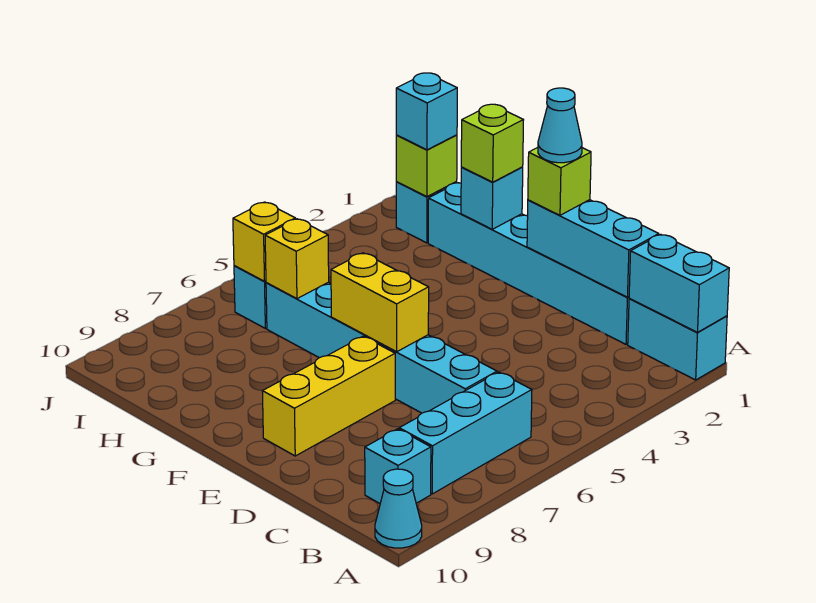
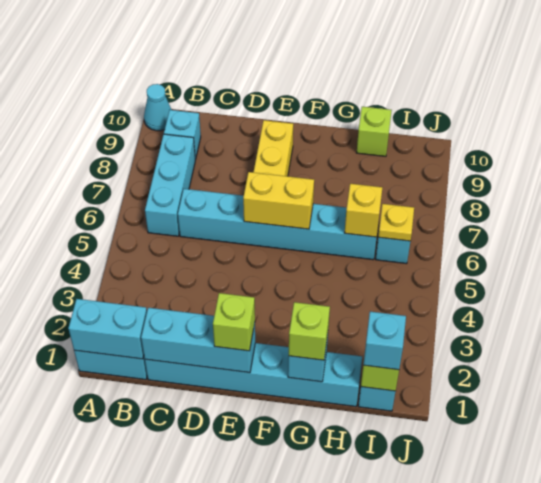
cyan cone E1 level 4 -> none
none -> lime brick H10 level 1
yellow brick I6 level 2 -> yellow plate I6 level 2

